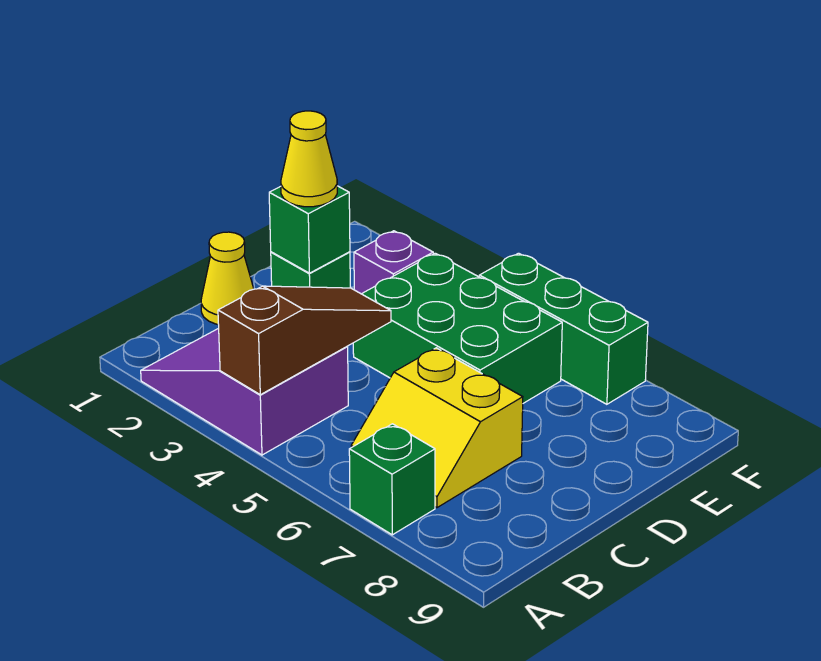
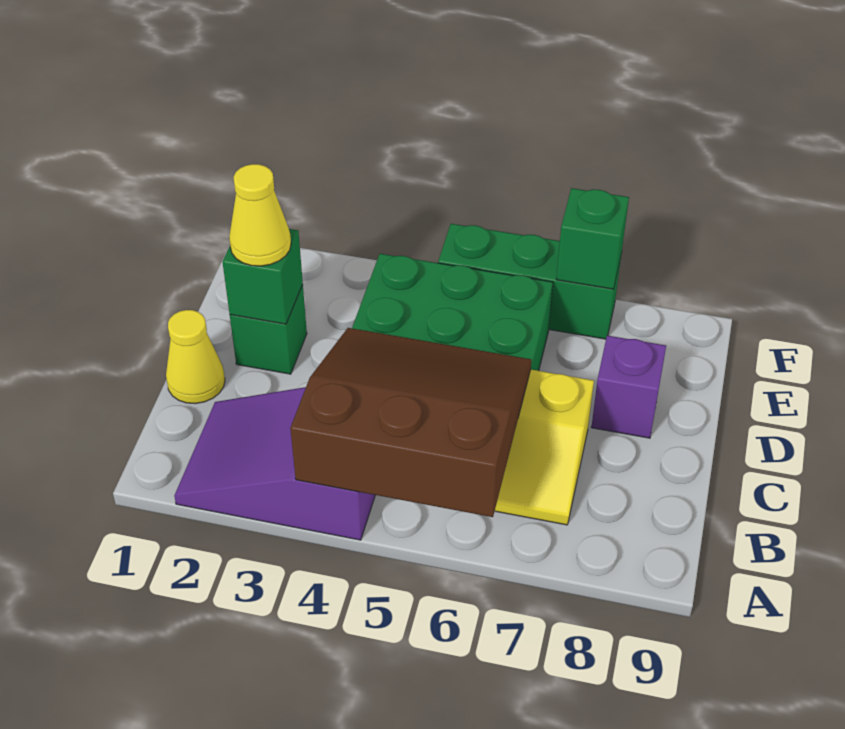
brown slope A4:C4 level 2 top A -> brown slope A4:C6 level 2 top A
green brick A7 level 1 -> green brick F7 level 2
purple brick E3 level 1 -> purple brick D8 level 1

